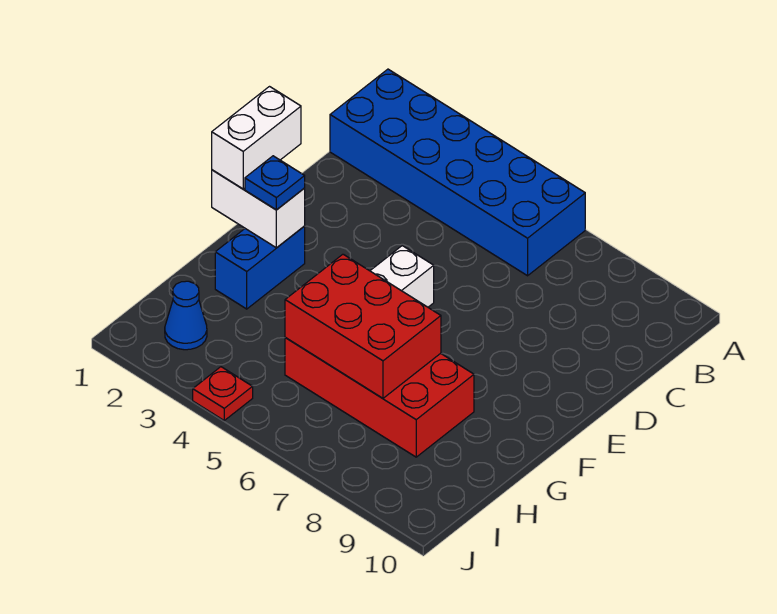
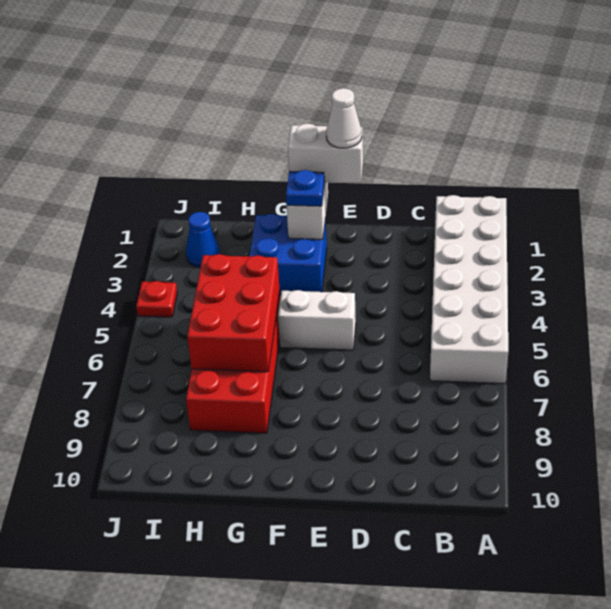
blue brick A1:B6 level 1 -> white brick A1:B6 level 1
none -> white cone E1 level 4
blue brick F2:G2 level 1 -> blue brick F2:G3 level 1

